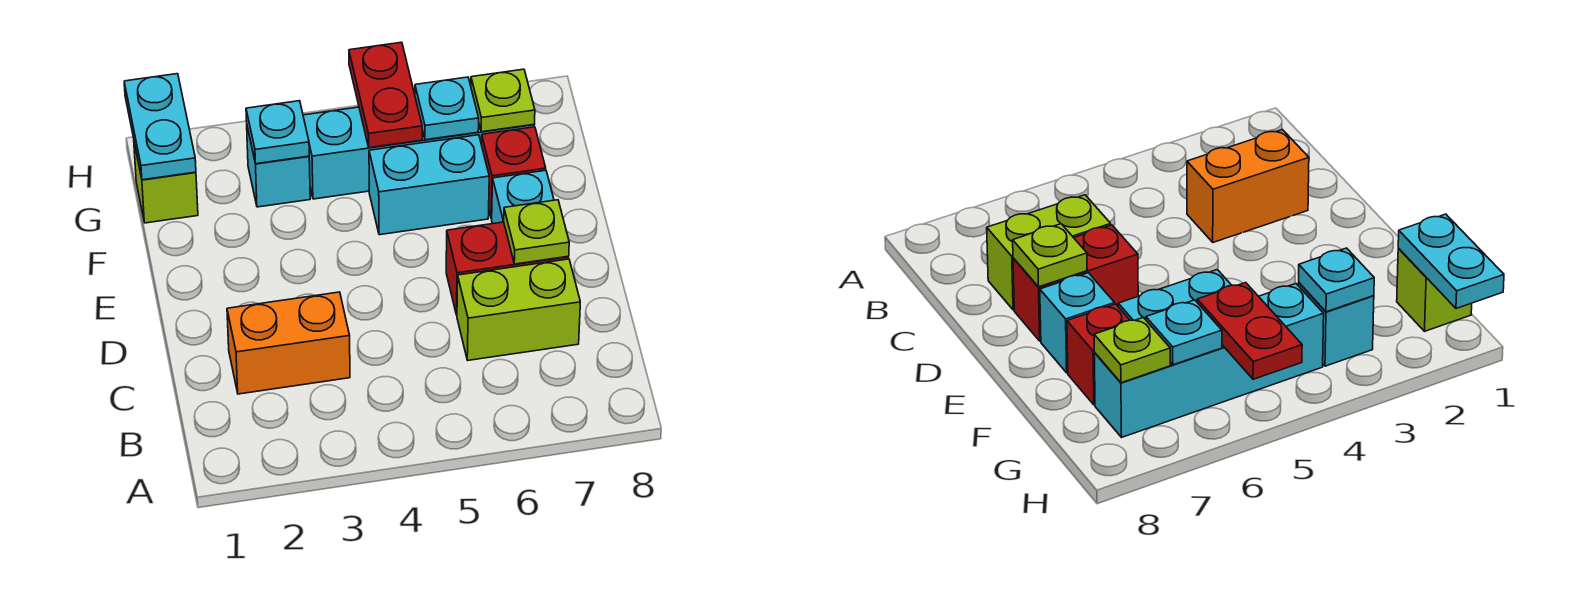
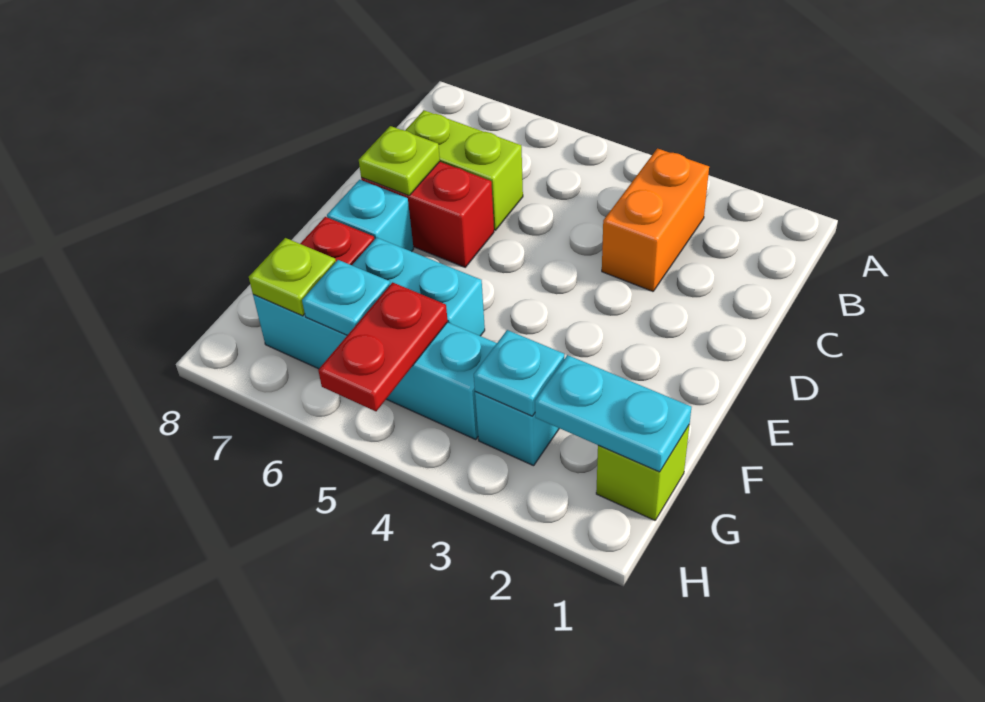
orange brick C2:C3 level 1 -> orange brick B3:C3 level 1
cyan plate G1:H1 level 2 -> cyan plate G1:G2 level 2

